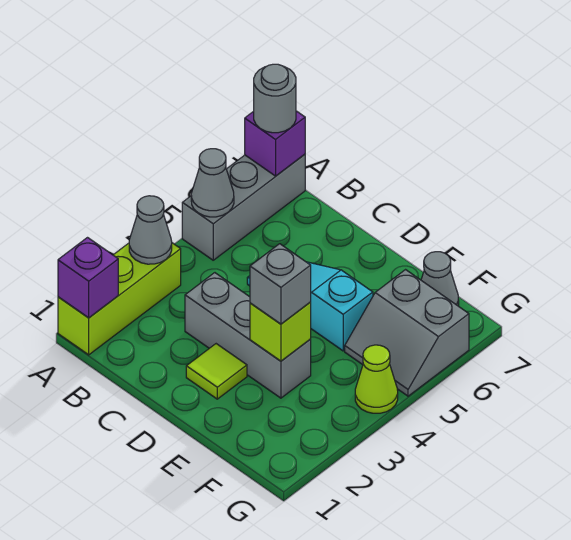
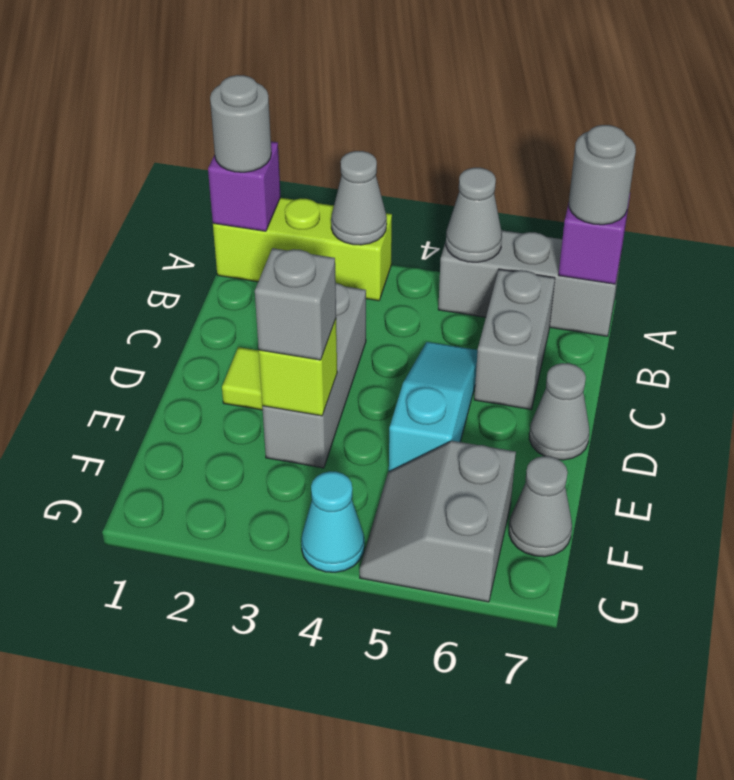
none -> grey round brick A1 level 3
none -> grey brick B6:C6 level 1
none -> grey cone D7 level 1
lime cone G4 level 1 -> cyan cone G4 level 1

